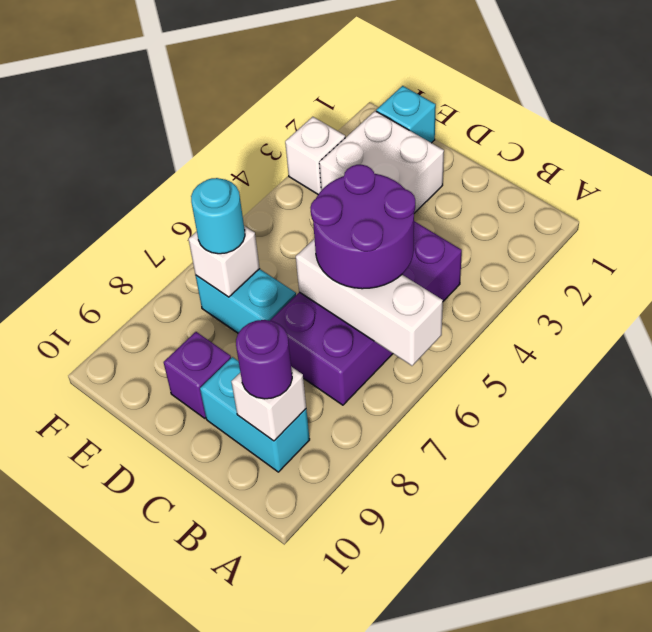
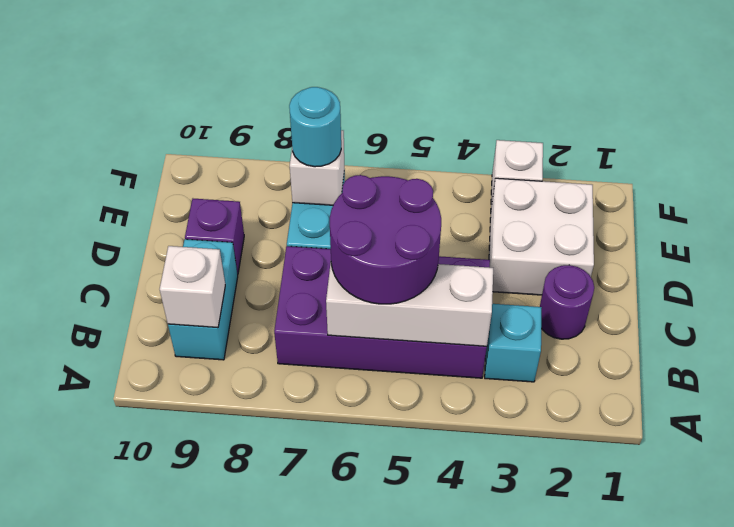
white brick A6:C6 level 2 -> white brick B4:B6 level 2
purple round brick B9 level 3 -> purple round brick C2 level 1
cyan brick E1 level 1 -> cyan brick B3 level 1

